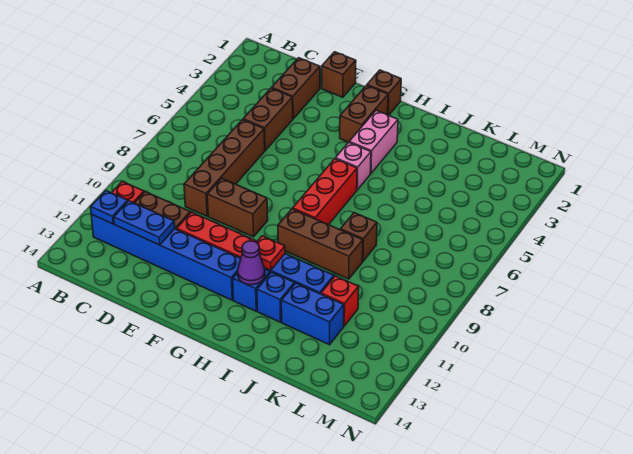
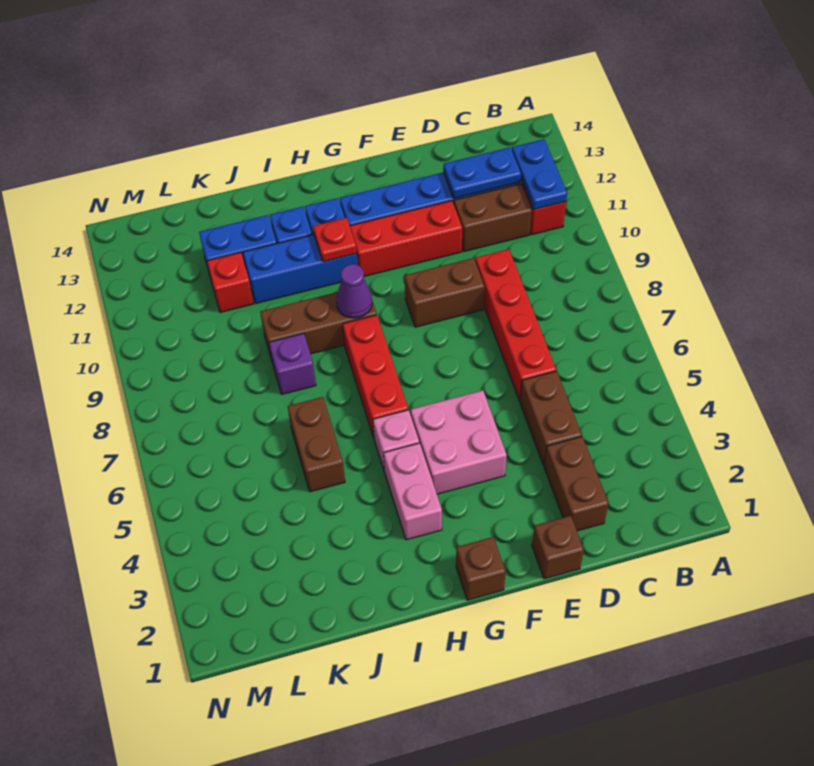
blue plate B12 level 2 -> blue plate B11:B12 level 2
brown brick D6:D9 level 1 -> red brick D6:D9 level 1
none -> pink brick F4:G5 level 1
brown brick G2:G3 level 1 -> brown brick J5:J6 level 1
purple cone H12 level 2 -> purple cone H9 level 2
brown brick J8 level 1 -> purple brick J8 level 1

